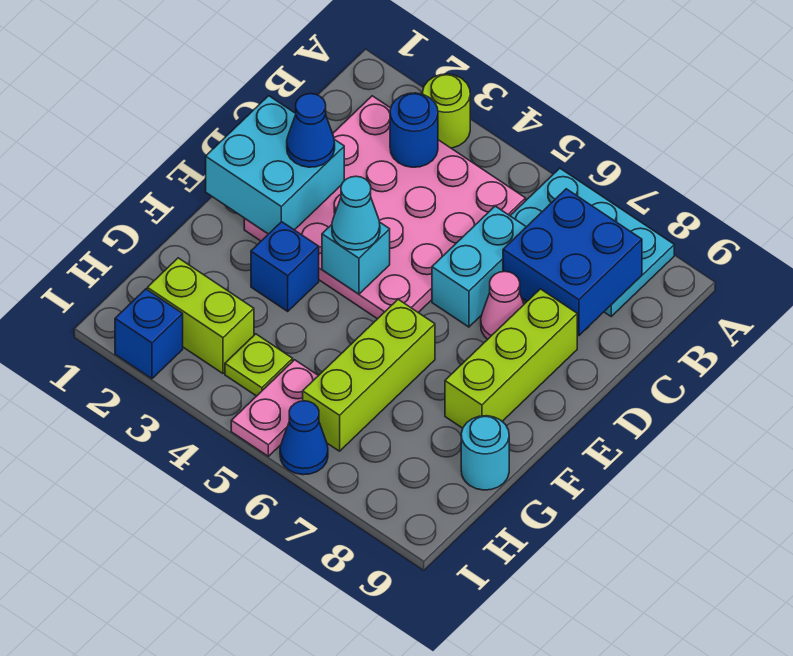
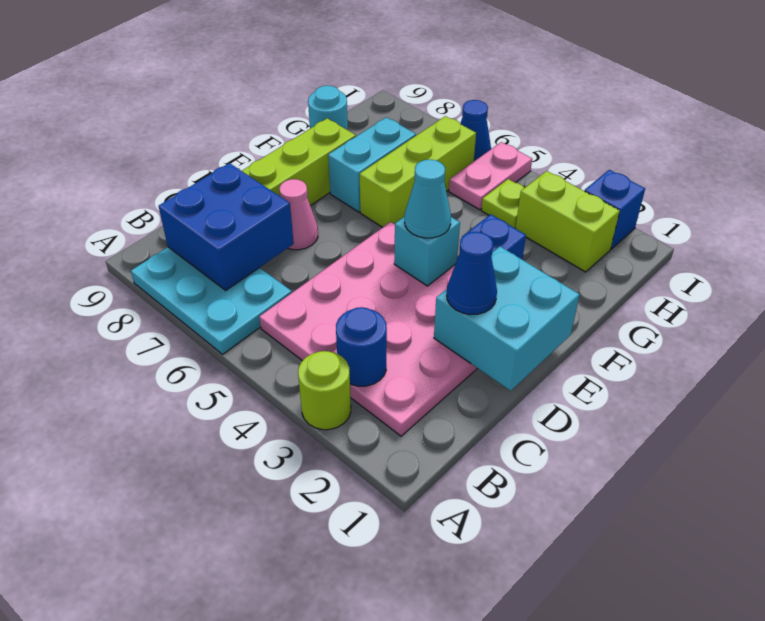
cyan brick C6:D6 level 1 -> cyan brick F7:G7 level 1

